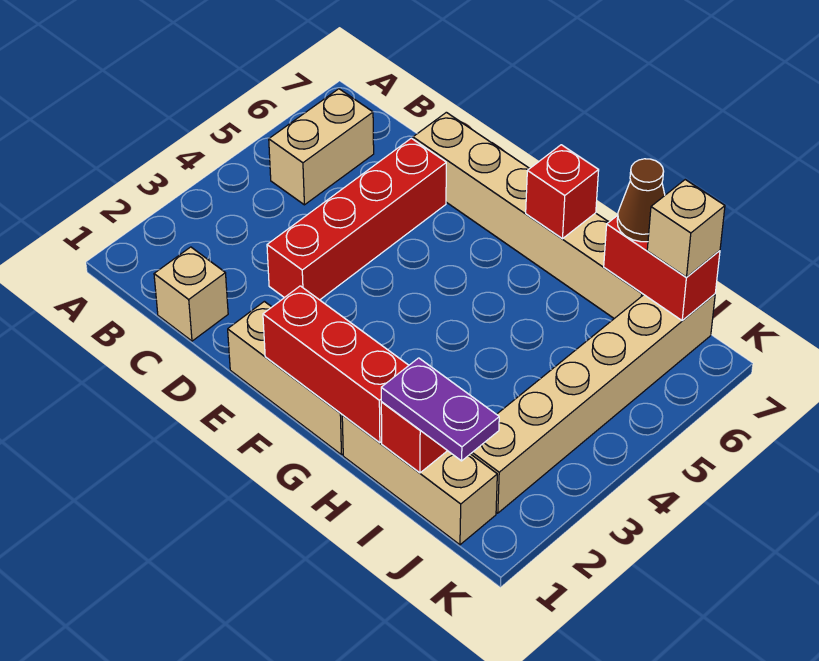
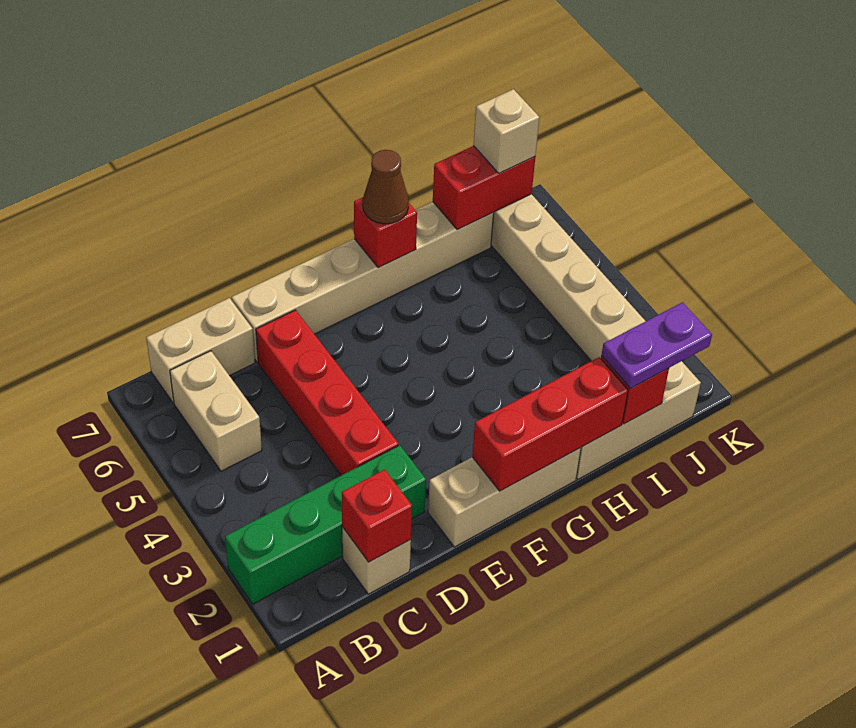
none -> green brick A2:D2 level 1
none -> tan brick B7:C7 level 1
none -> red brick C1 level 2
brown cone I7 level 3 -> brown cone G7 level 3

